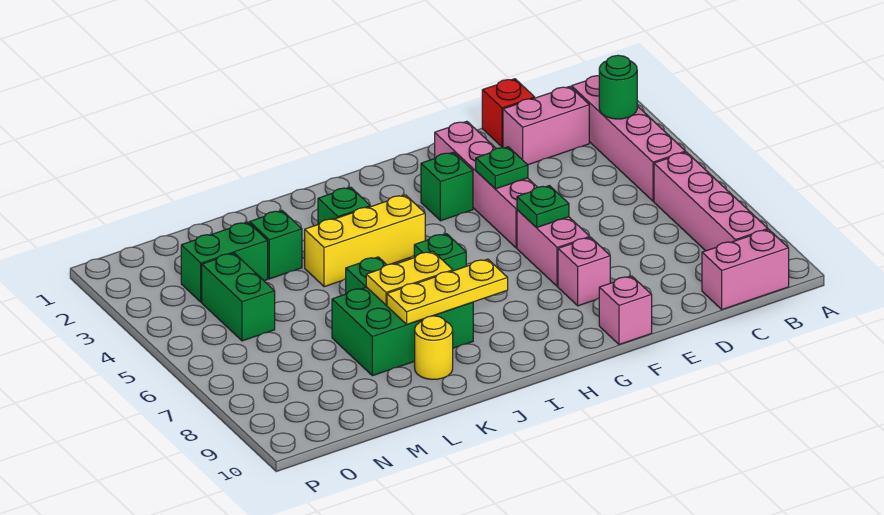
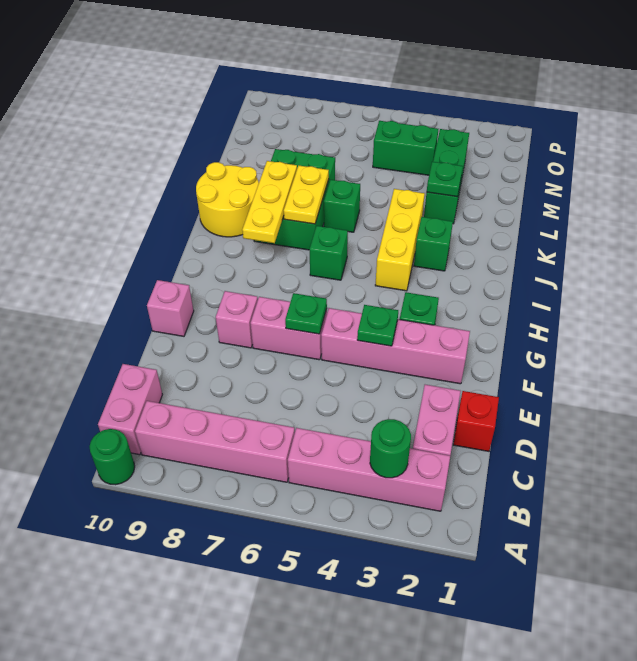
none -> green round brick A10 level 1
yellow round brick K9 level 1 -> yellow round brick J9:K10 level 1
none -> green plate L3 level 2

